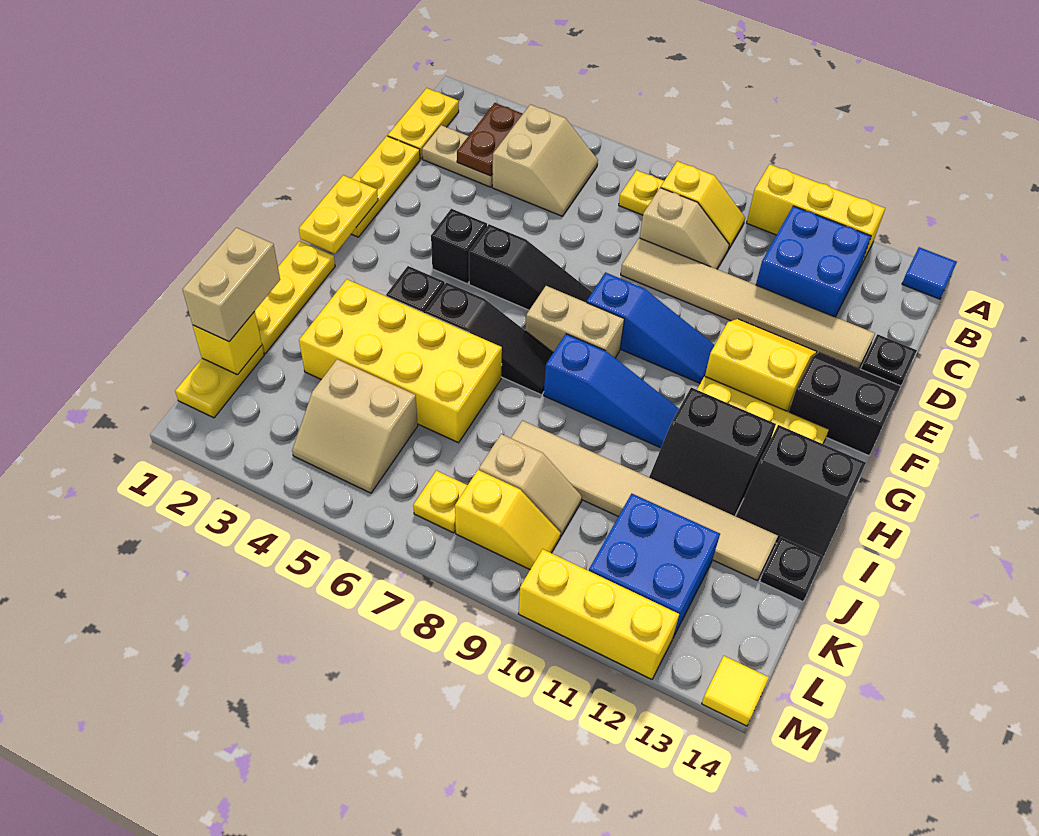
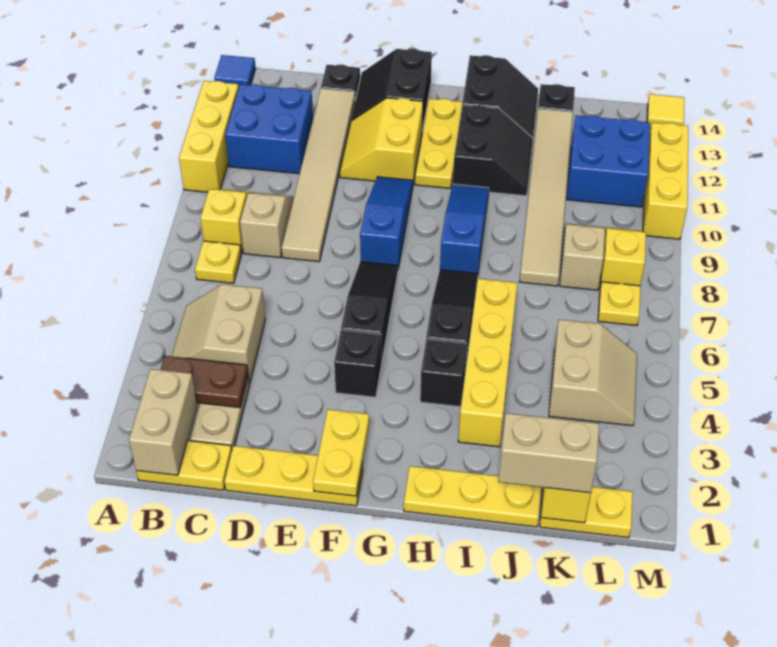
tan slope B4:C5 level 1 top 4 -> tan slope B4:C5 level 1 top C
yellow plate F1:G1 level 2 -> yellow plate F1:F2 level 2
tan brick G7:G8 level 1 -> tan brick B1:B2 level 2
yellow brick I3:J6 level 1 -> yellow brick I3:I6 level 1

